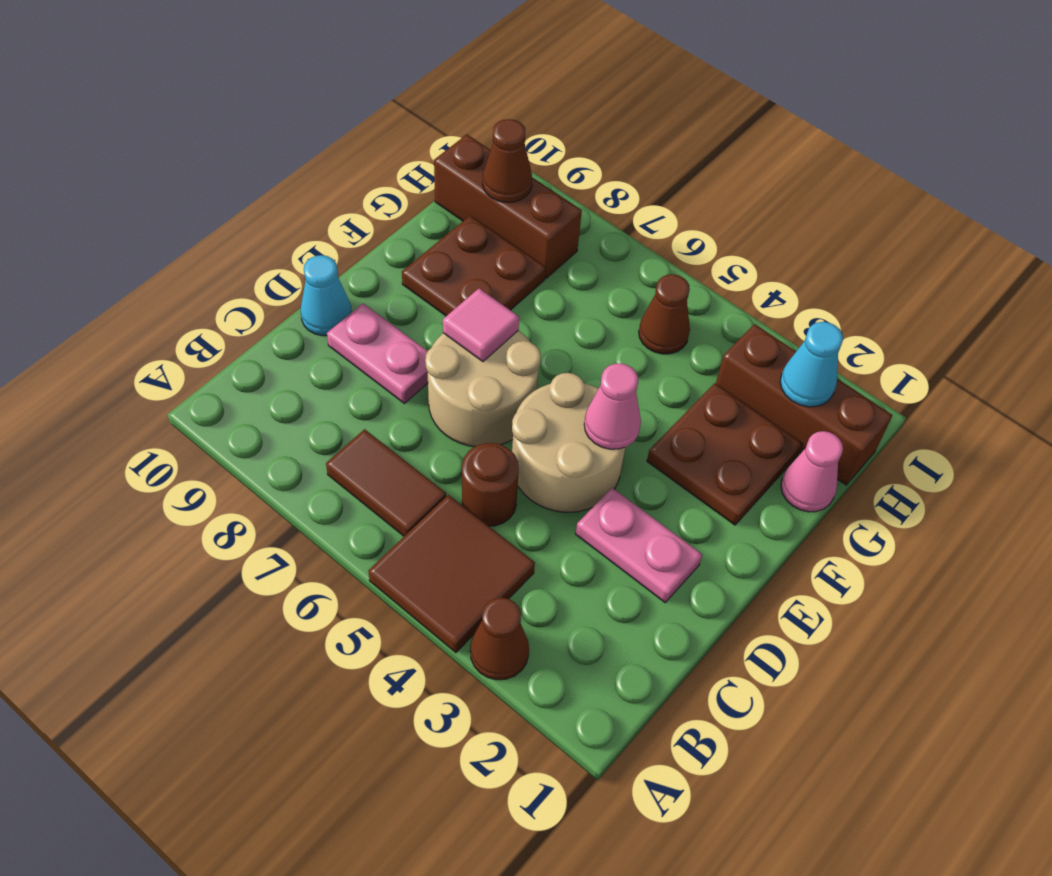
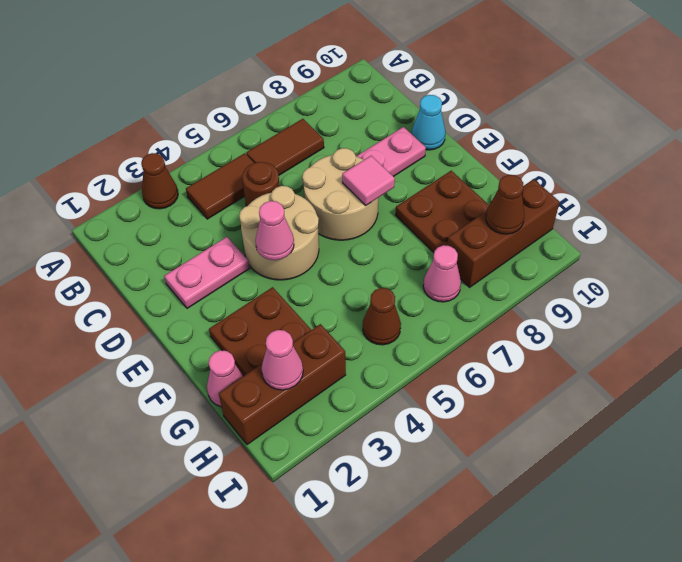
brown tile A4:B5 level 1 -> brown tile B4:B5 level 1
cyan cone H2 level 2 -> pink cone H2 level 2
none -> pink cone H7 level 1

